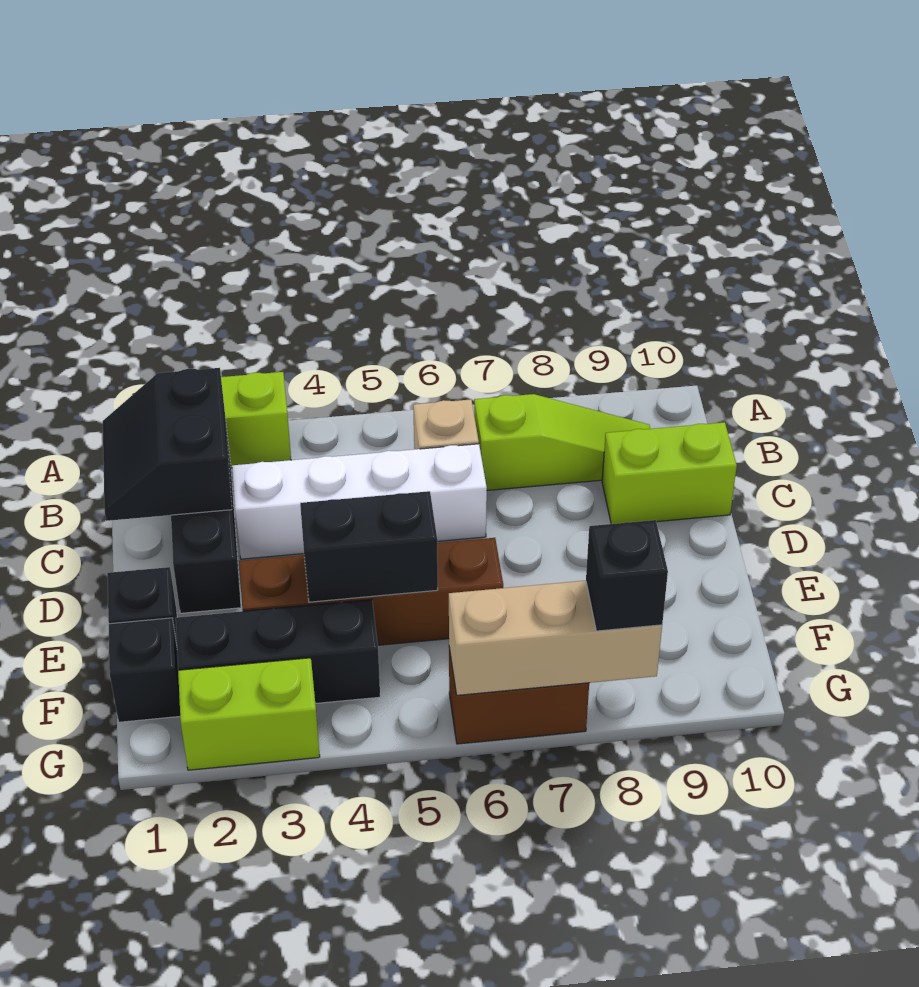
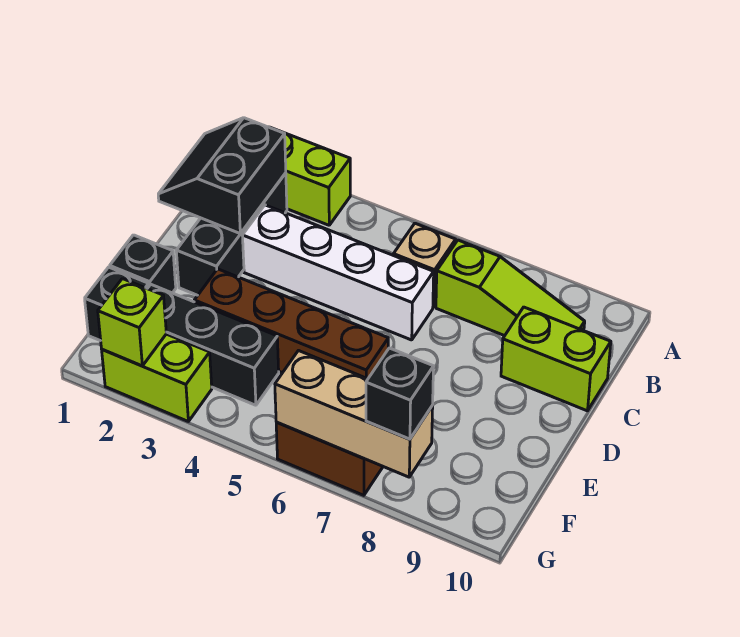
black brick E4:E5 level 2 -> none
none -> lime brick G2 level 2

